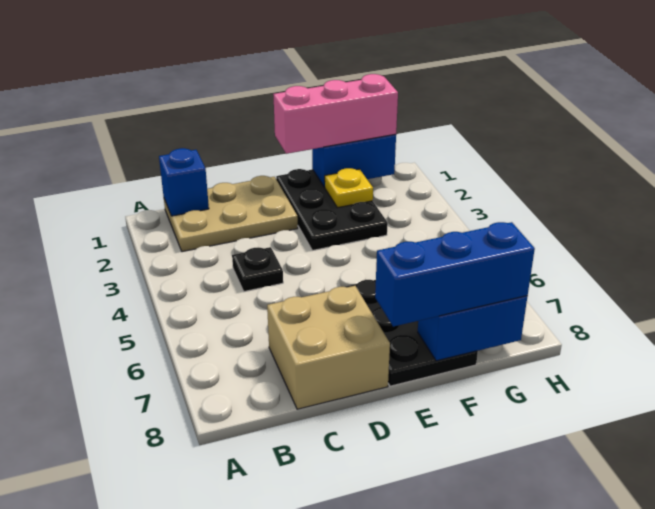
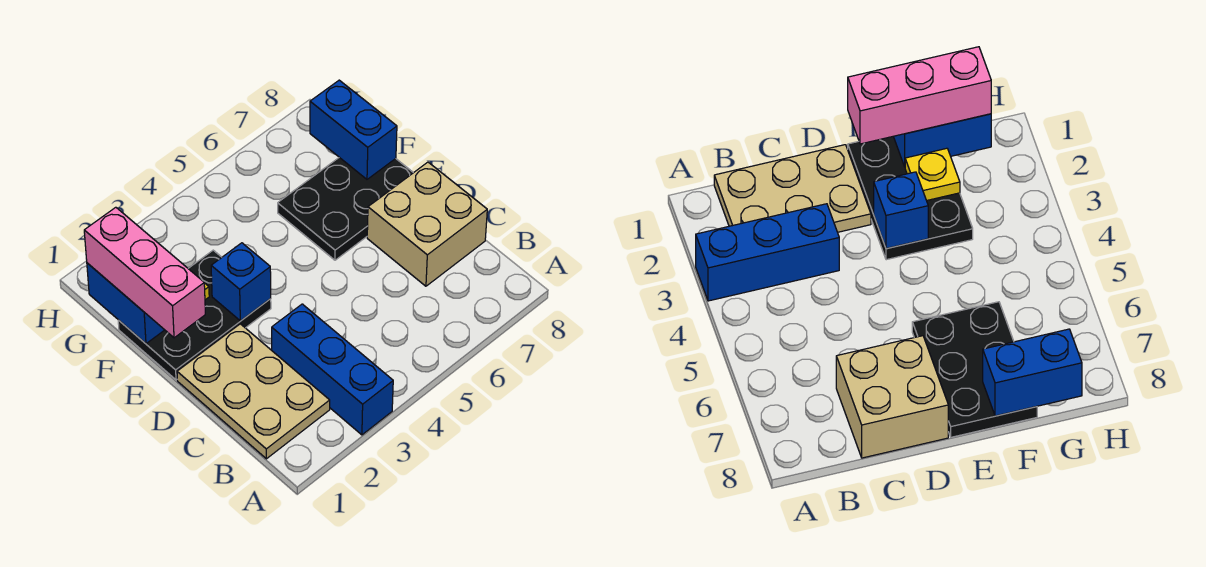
blue brick B1 level 2 -> blue brick E3 level 2
black plate C4 level 1 -> none
blue brick E8:G8 level 3 -> blue brick A3:C3 level 1

